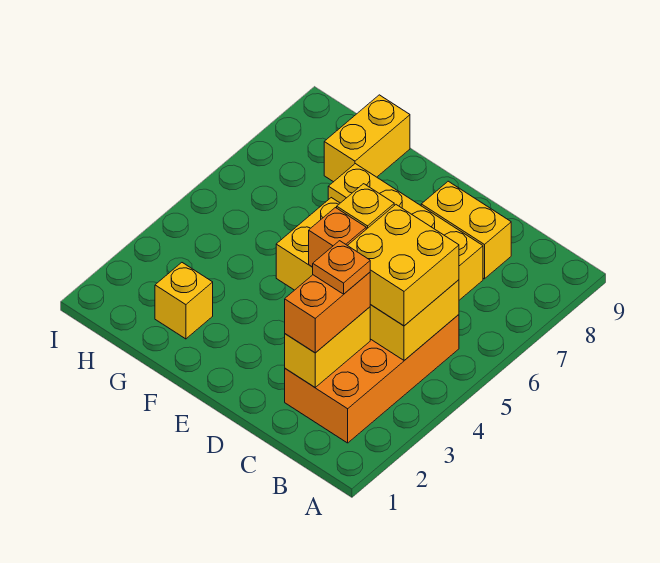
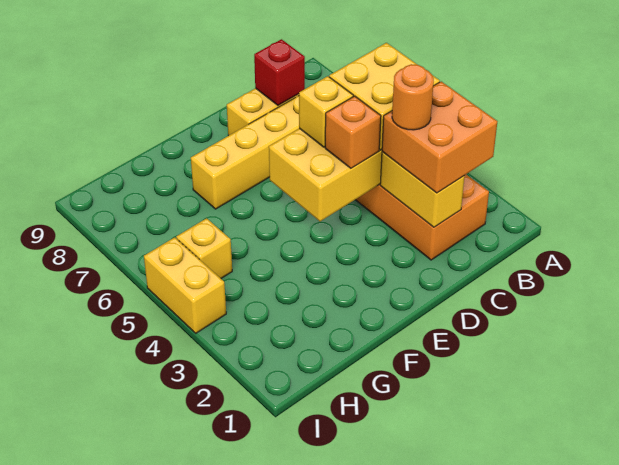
orange brick C2:C3 level 3 -> orange brick B2:C3 level 3
orange plate C3 level 4 -> orange round brick C3 level 4
none -> red brick C8 level 2
yellow brick G2 level 1 -> yellow brick H5 level 1
yellow brick G8:G9 level 1 -> yellow brick I4:I5 level 1

